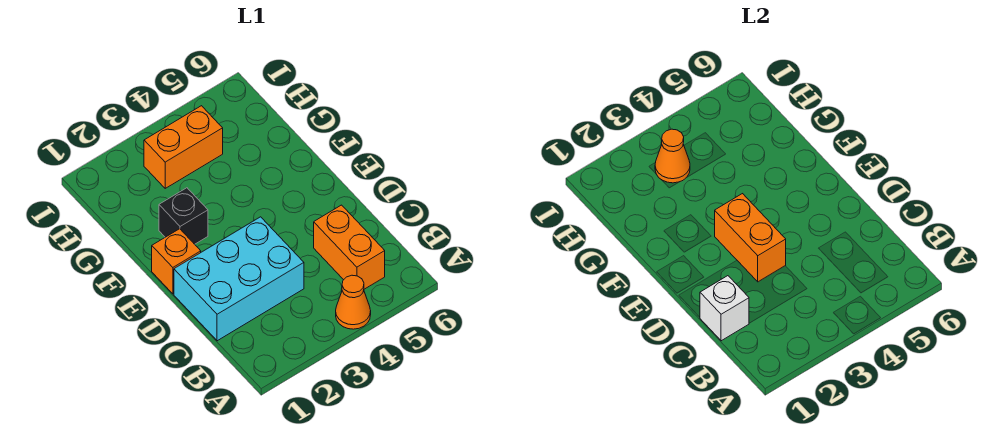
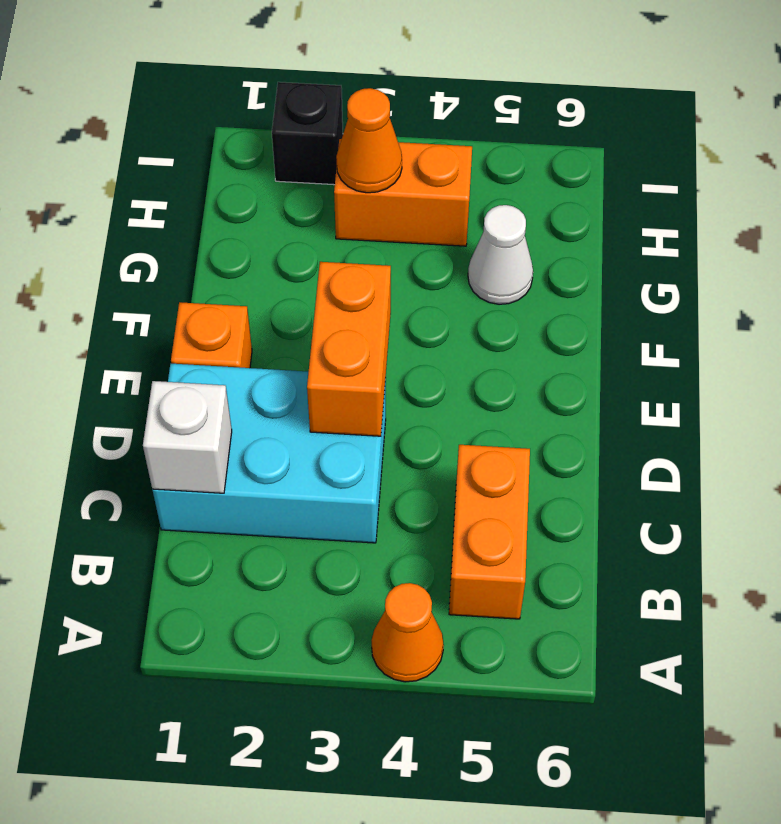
black brick F2 level 1 -> black brick I2 level 1
none -> white cone G5 level 1

